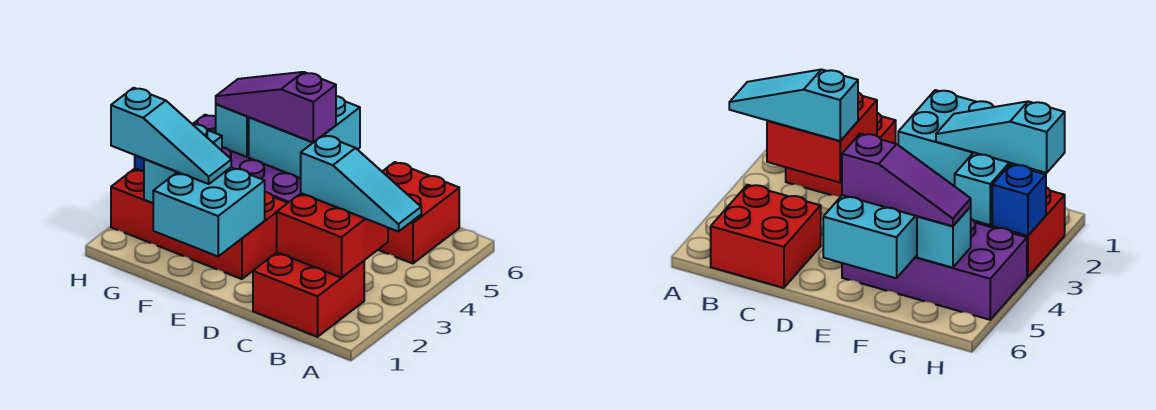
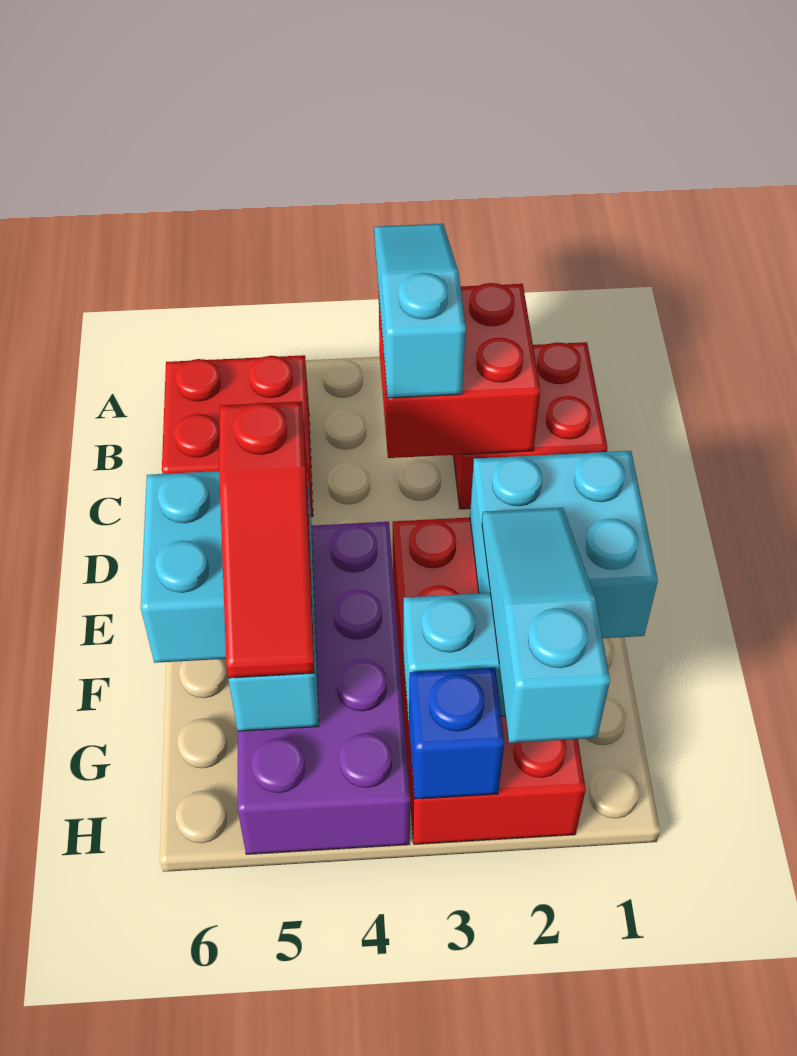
purple slope E5:G5 level 3 top E -> red slope E5:G5 level 3 top E

